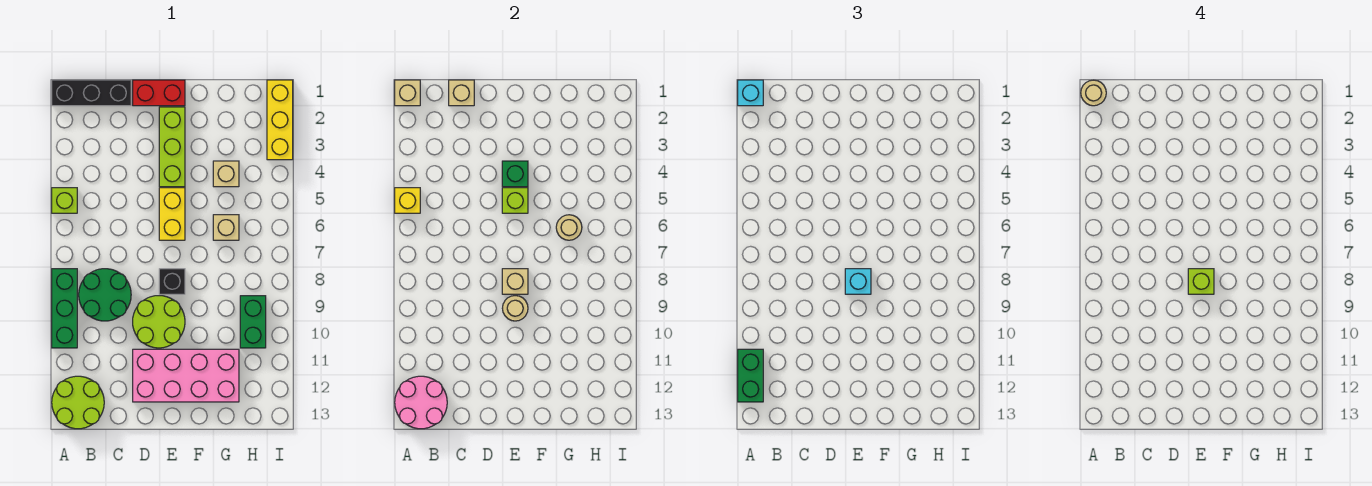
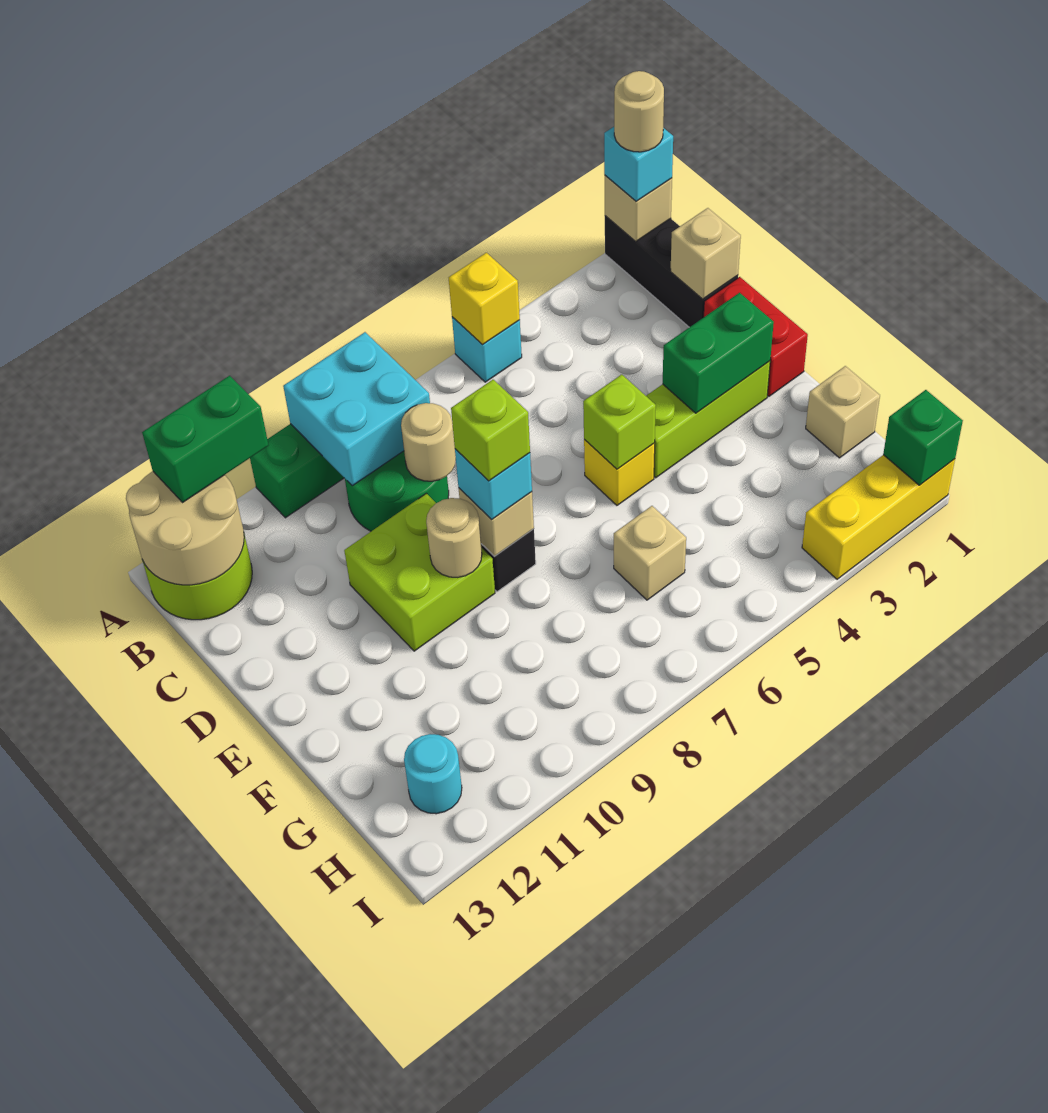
lime brick A5 level 1 -> cyan brick A5 level 1
none -> cyan brick A8:B9 level 2
pink round brick A12:B13 level 2 -> tan round brick A12:B13 level 2
lime round brick D9:E10 level 1 -> lime brick D9:E10 level 1
pink brick D11:G12 level 1 -> none
green brick E4 level 2 -> green brick I1 level 2
yellow brick E5:E6 level 1 -> yellow brick E5 level 1
tan brick G4 level 1 -> tan brick G1 level 1
tan round brick G6 level 2 -> tan round brick C8 level 2
green brick H9:H10 level 1 -> green brick E2:E3 level 2
none -> cyan round brick H12 level 1

